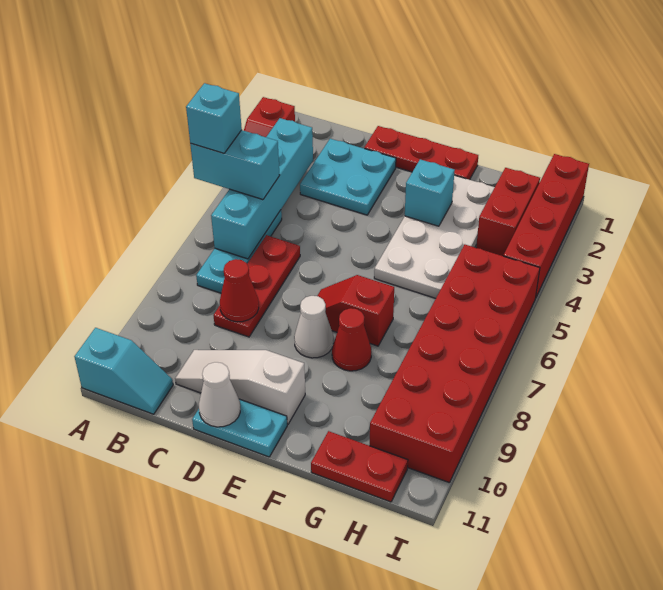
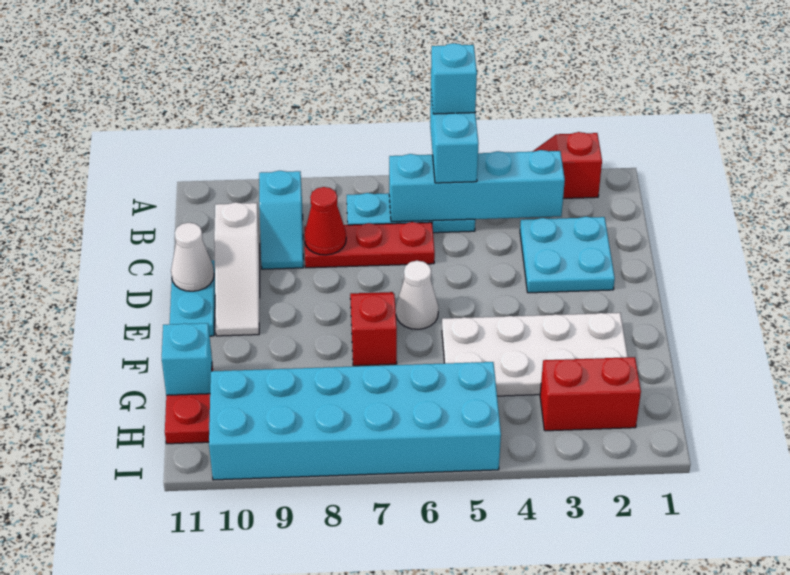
cyan slope A11:B11 level 1 top A -> cyan slope B9:C9 level 1 top B
white slope C10:E10 level 1 top E -> white slope C10:E10 level 1 top C
red plate D1:F1 level 1 -> none
white cone E8 level 1 -> white cone E6 level 1
cyan brick F3 level 2 -> cyan brick G11 level 2
red cone F8 level 1 -> none
red brick H5:I10 level 1 -> cyan brick H5:I10 level 1
red brick I1:I4 level 1 -> none

